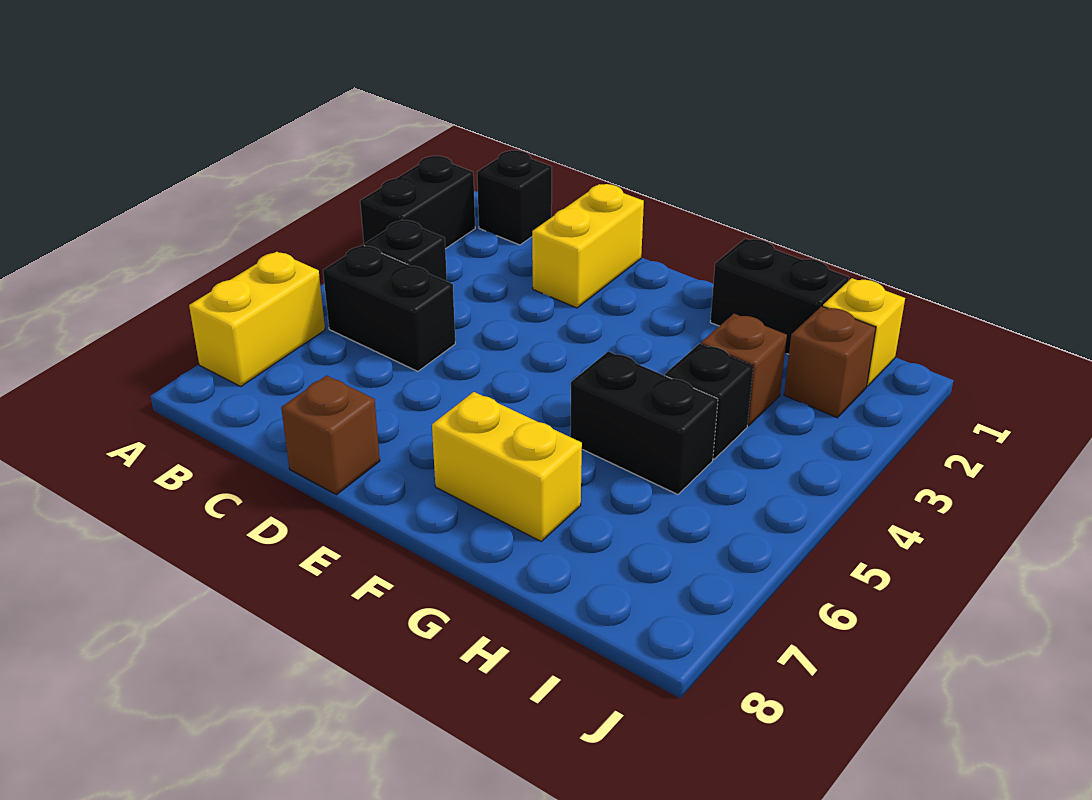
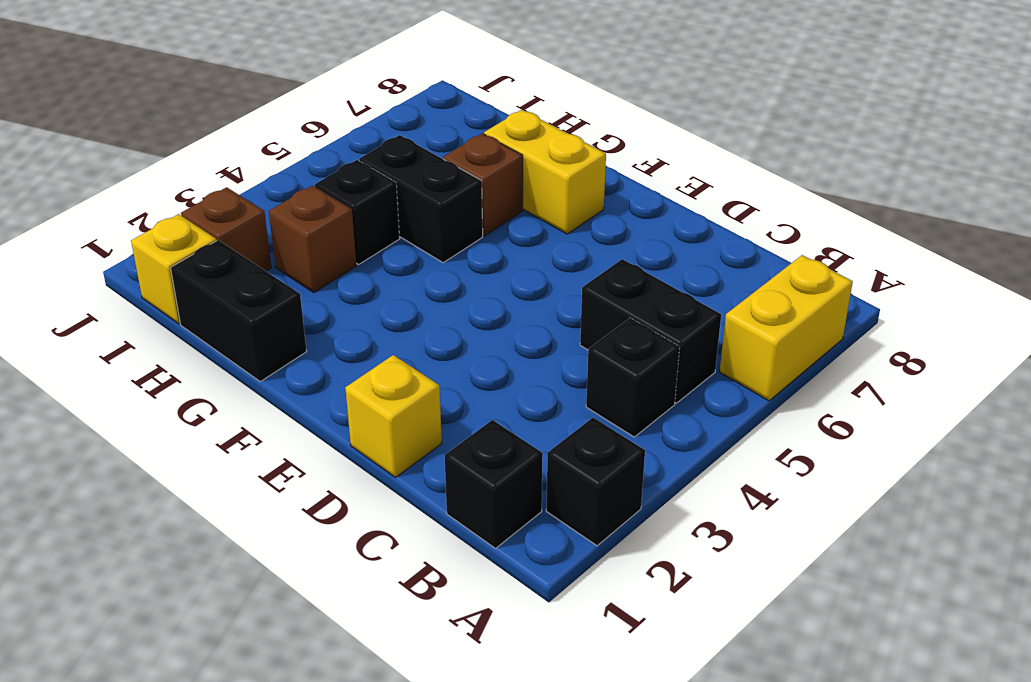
black brick A2:A3 level 1 -> black brick A2 level 1
yellow brick D1:D2 level 1 -> yellow brick D1 level 1
brown brick D8 level 1 -> brown brick G6 level 1

